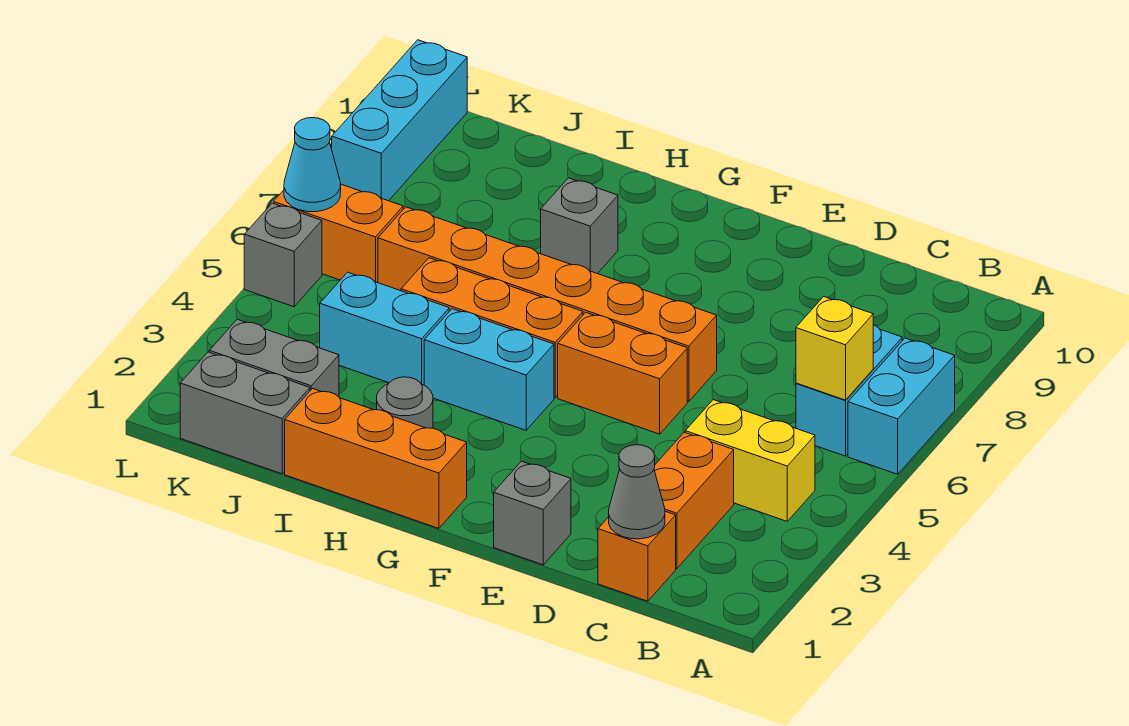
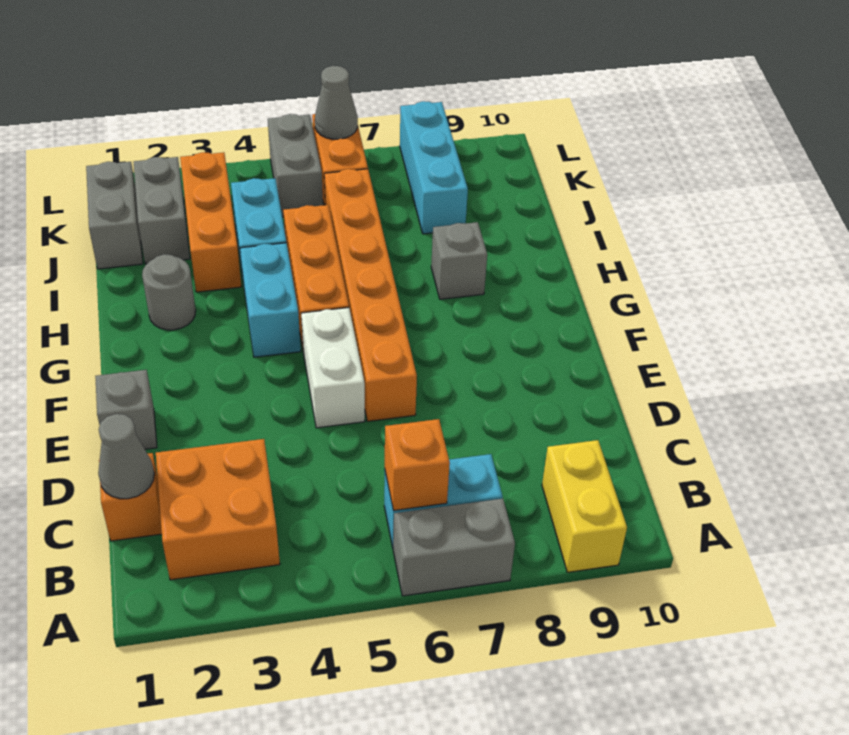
cyan brick A6:A7 level 1 -> grey brick A6:A7 level 1
yellow brick B4:C4 level 1 -> yellow brick A9:B9 level 1
yellow brick B6 level 2 -> orange brick B6 level 2
orange brick C2:C3 level 1 -> orange brick B2:C3 level 1
orange brick E5:F5 level 1 -> white brick E5:F5 level 1
orange brick G1:I1 level 1 -> orange brick I3:K3 level 1
grey brick L5 level 1 -> grey brick K5:L5 level 1
cyan cone L6 level 2 -> grey cone L6 level 2
cyan brick L8:L10 level 1 -> cyan brick J8:L8 level 1

